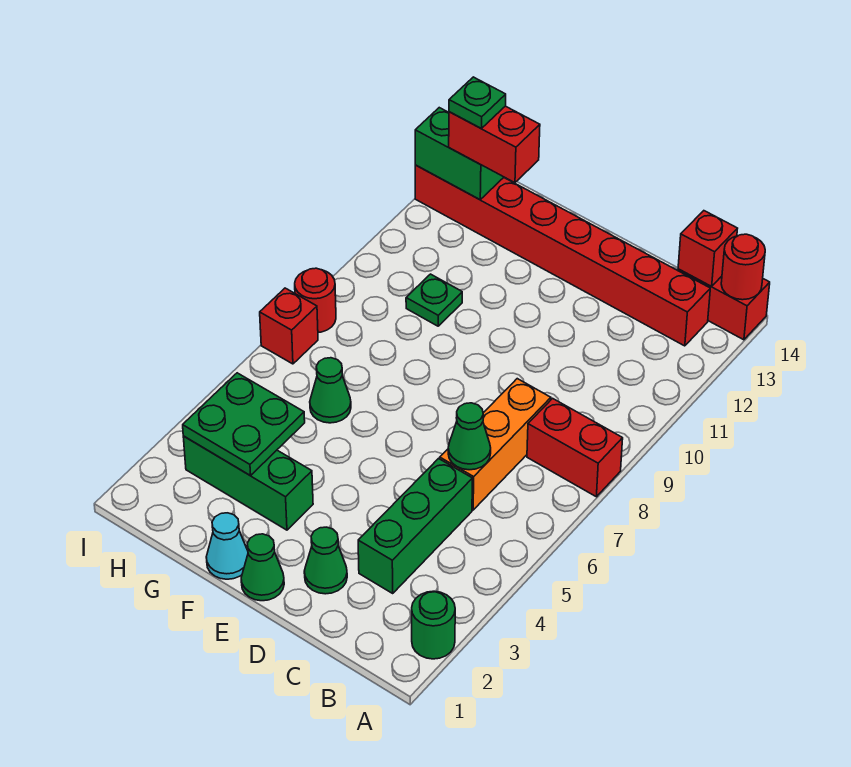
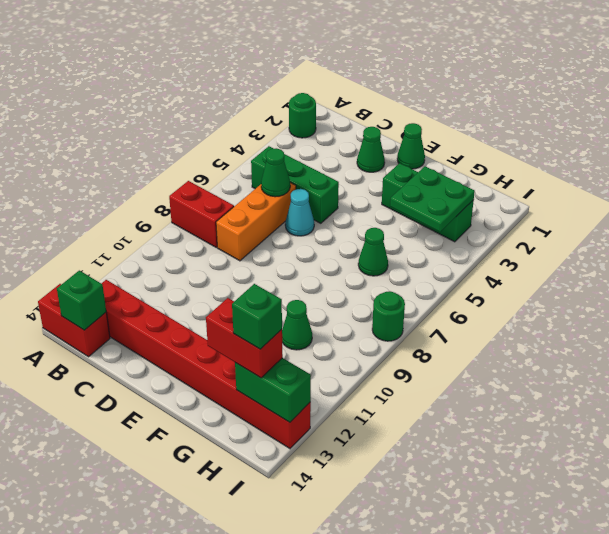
red round brick A14 level 2 -> none
red brick B14 level 2 -> green brick B14 level 2
green brick C3:C5 level 1 -> green brick B5:D5 level 1
cyan cone F1 level 1 -> cyan cone D6 level 1
green plate G10 level 1 -> green cone G10 level 1
green plate H13 level 4 -> green brick H13 level 4
red brick I7 level 1 -> none
red round brick I8 level 1 -> green round brick I8 level 1

